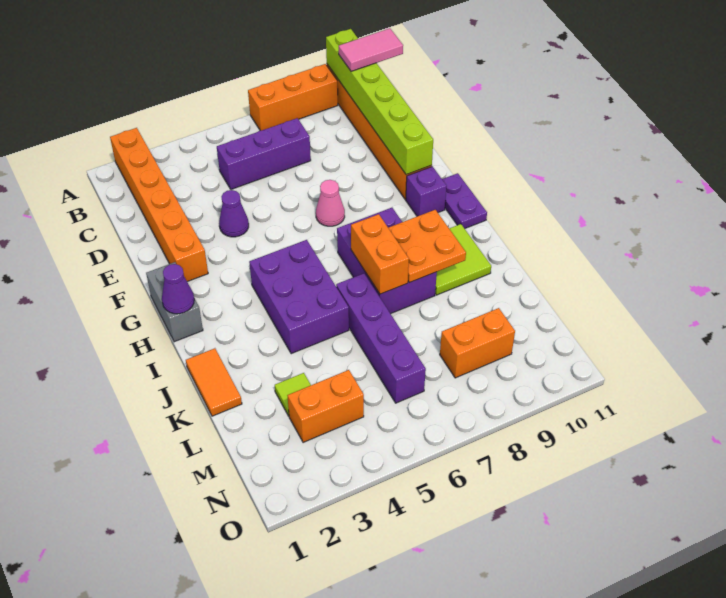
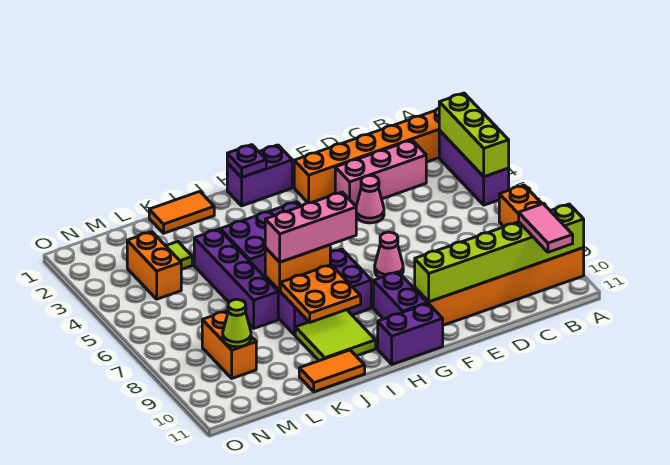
none -> lime brick A3:A5 level 2
none -> pink brick C3:E3 level 1
purple brick C5:C7 level 1 -> purple brick A3:A5 level 1
purple cone E4 level 1 -> pink cone E4 level 1
grey brick G1:H1 level 1 -> purple brick G1:H1 level 1
purple brick G10 level 1 -> purple brick G9:G10 level 1
purple plate G11:H11 level 1 -> purple brick G11:H11 level 1
purple cone H1 level 2 -> purple plate H1 level 2
none -> pink brick H7:J7 level 3
purple brick J6:M6 level 1 -> purple brick K4:K7 level 1
none -> orange tile J11:K11 level 1
none -> lime cone M9 level 2

